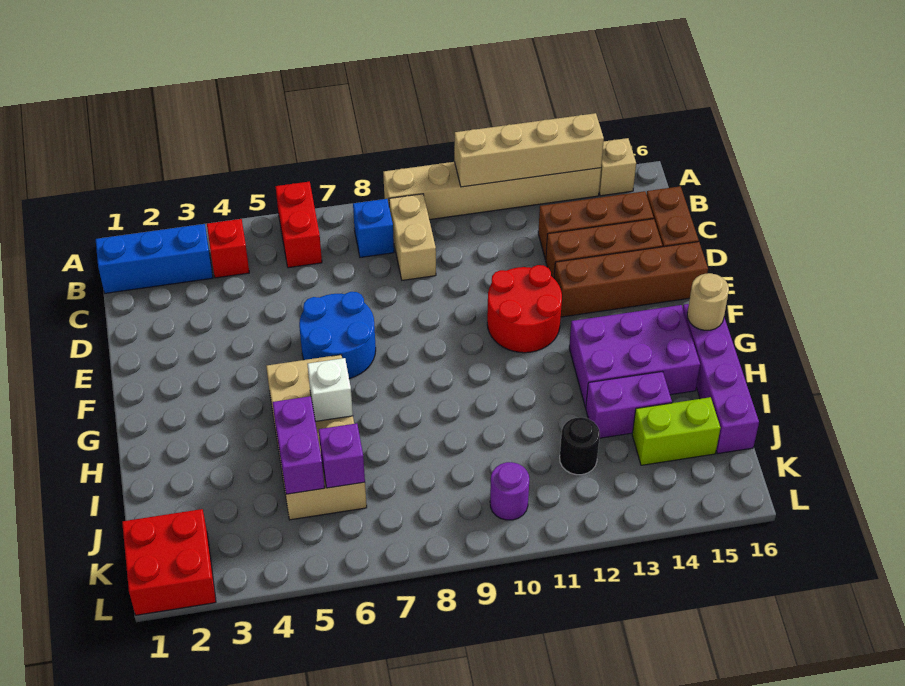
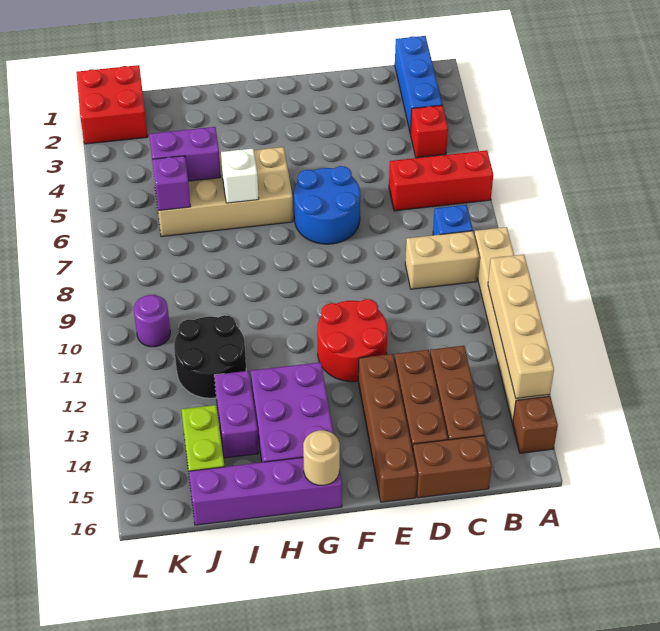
red brick A6:B6 level 1 -> red brick A6:C6 level 1
tan brick A15 level 1 -> brown brick A15 level 1
black round brick J12 level 1 -> black round brick I11:J12 level 1

